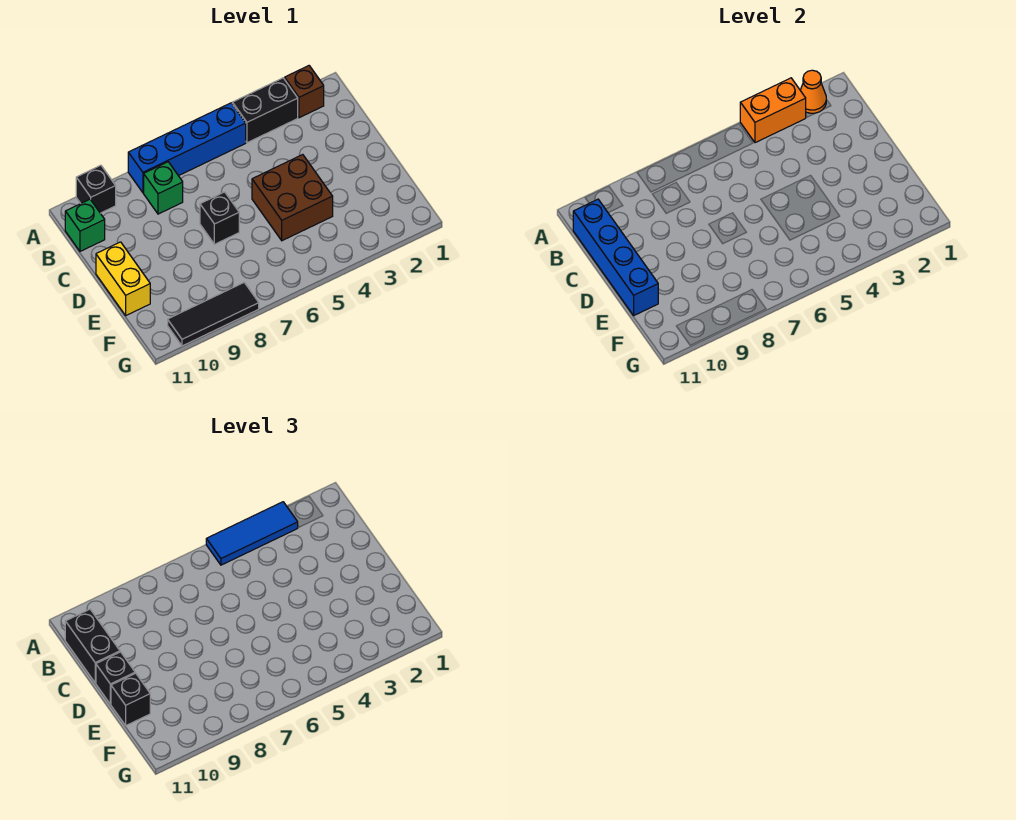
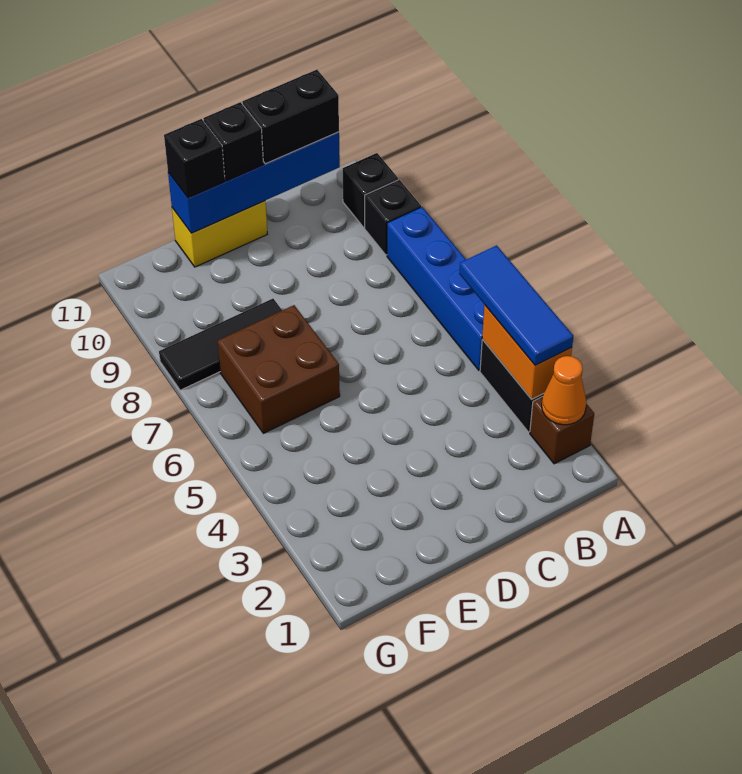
green brick B8 level 1 -> none
green brick B11 level 1 -> none
brown brick D4:E5 level 1 -> brown brick E6:F7 level 1
black brick D7 level 1 -> black brick A9 level 1
black tile G8:G10 level 1 -> black tile E8:G8 level 1

